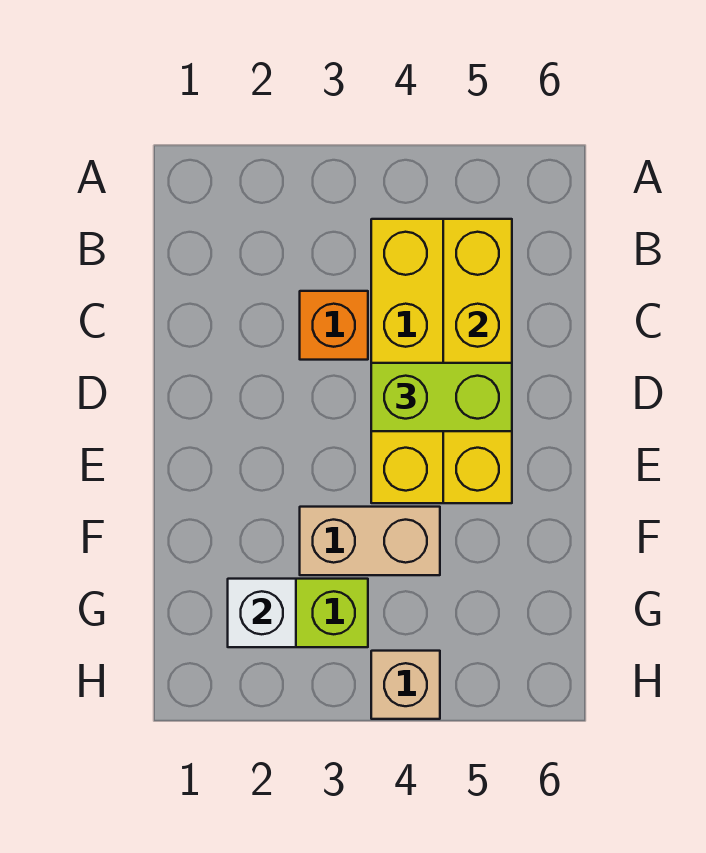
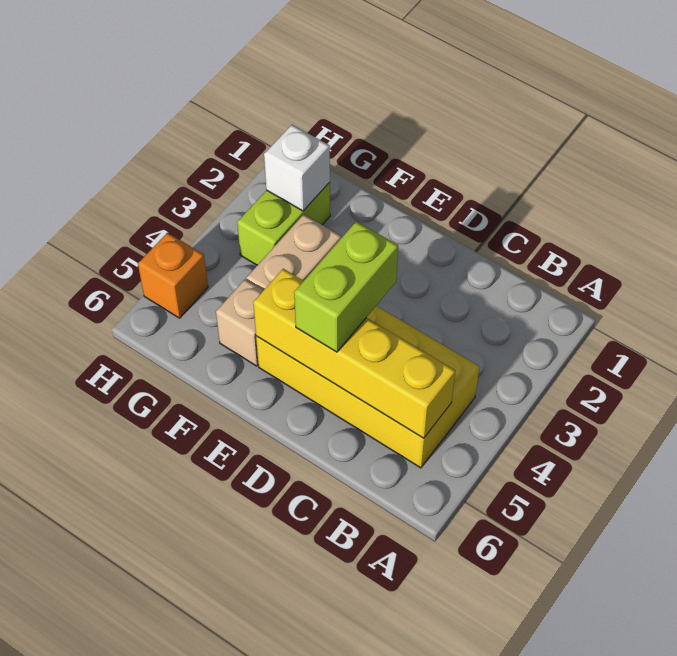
orange brick C3 level 1 -> orange brick H5 level 1
tan brick H4 level 1 -> tan brick F5 level 1

